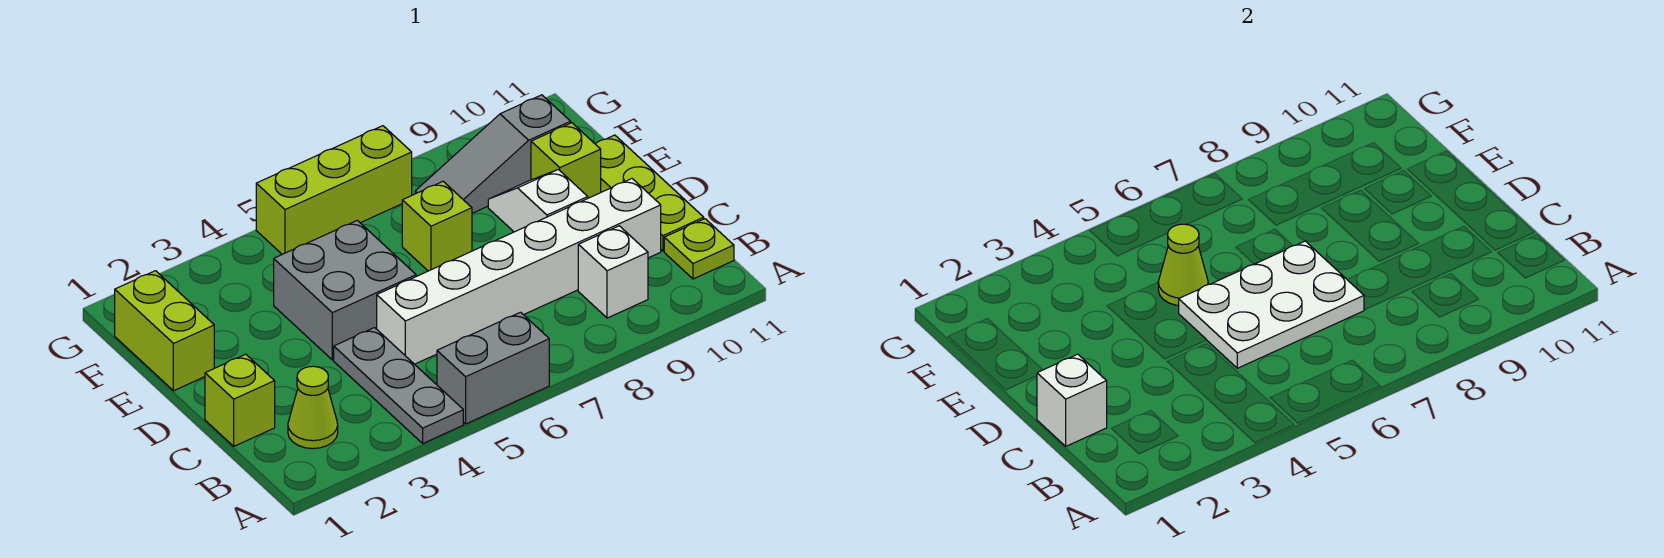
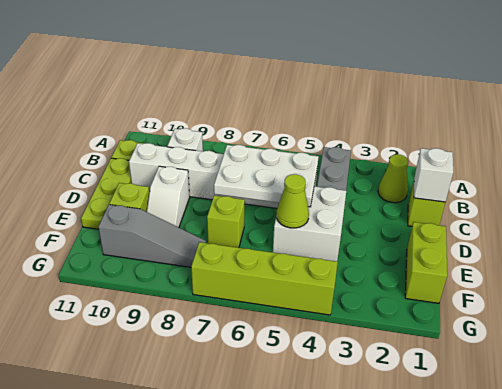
grey brick A5:A6 level 1 -> none
grey brick D4:E5 level 1 -> white brick D4:E5 level 1
lime brick G5:G7 level 1 -> lime brick G4:G7 level 1

